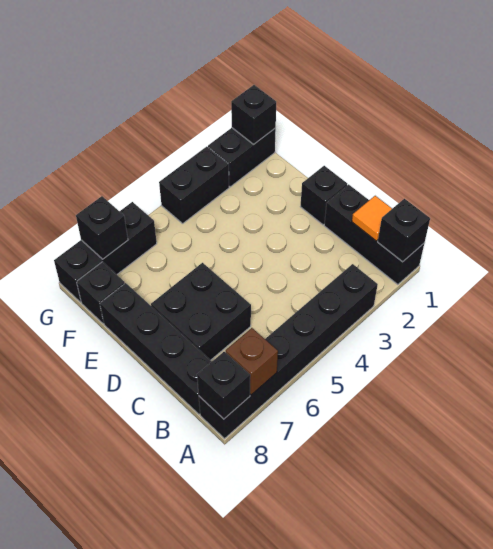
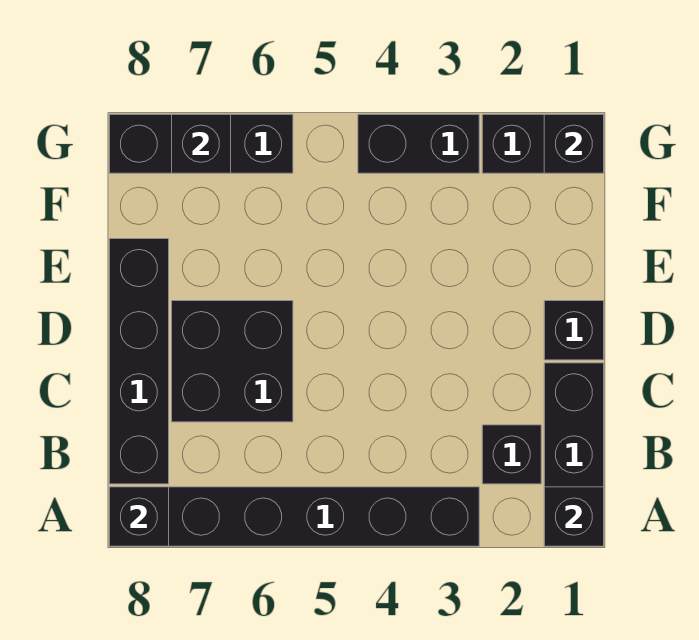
brown brick A7 level 2 -> none
orange tile B1 level 2 -> none
black brick F8 level 1 -> black brick B2 level 1

